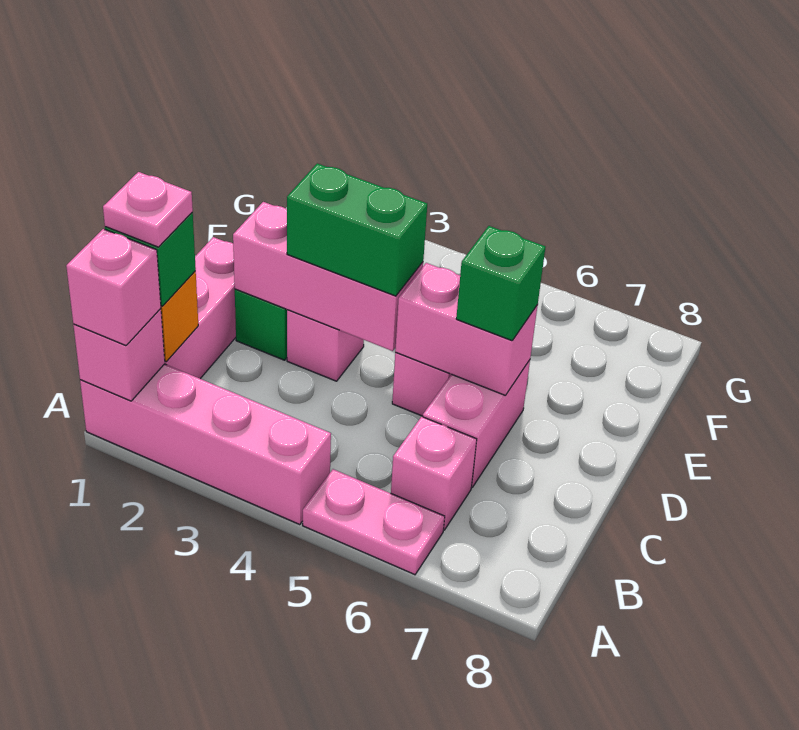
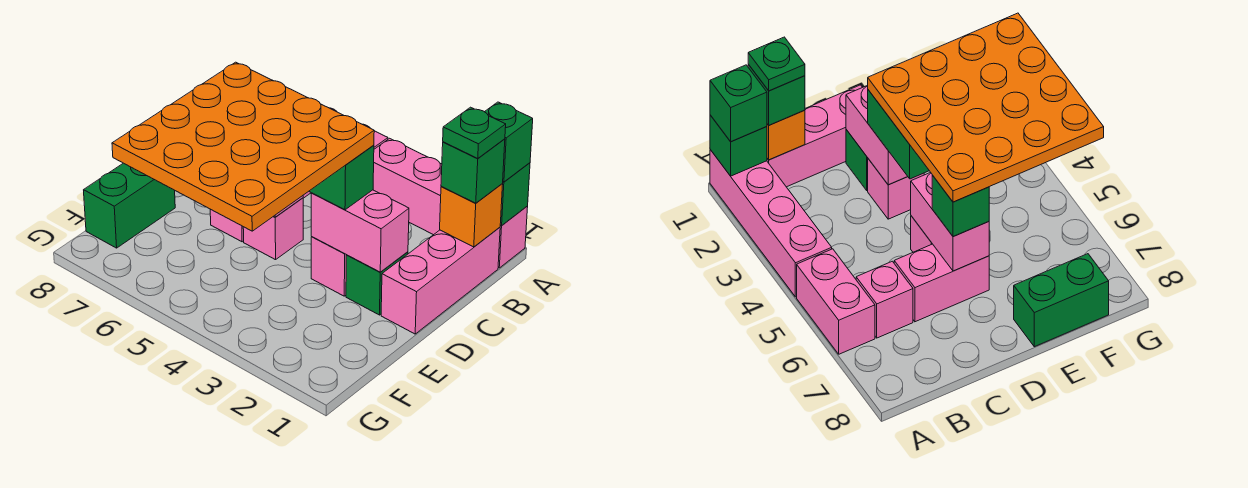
pink brick A1 level 2 -> green brick A1 level 2
pink brick A1 level 3 -> green brick A1 level 3
pink plate A5:A6 level 1 -> pink brick A5:A6 level 1
pink plate B1 level 4 -> green plate B1 level 4
pink brick D2:D4 level 2 -> pink brick D2:D3 level 2
none -> orange plate D3:G6 level 4
none -> green brick E8:F8 level 1

